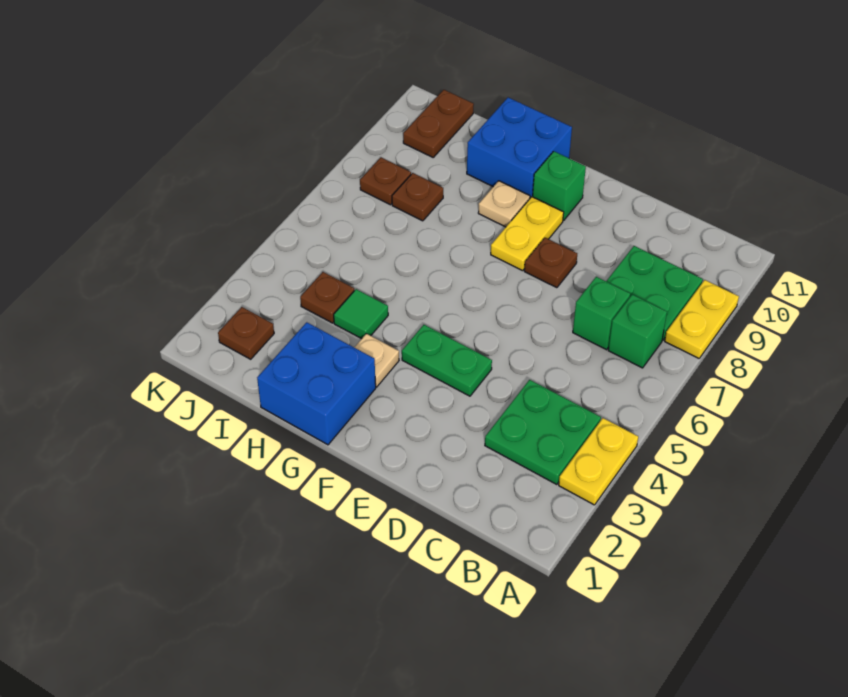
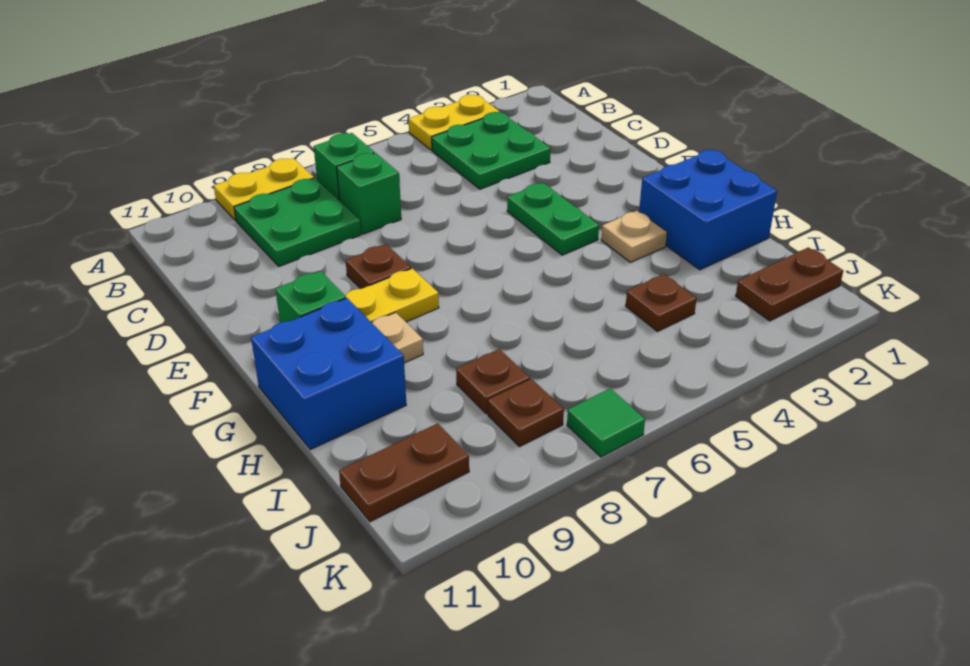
green tile H4 level 1 -> green tile K7 level 1
brown plate J2 level 1 -> brown plate J1:J2 level 1

